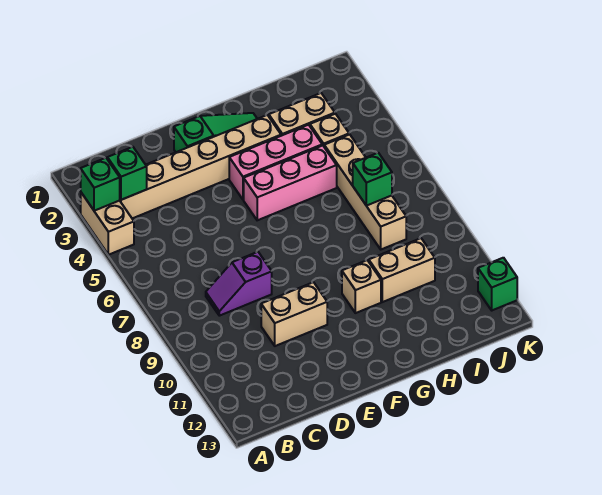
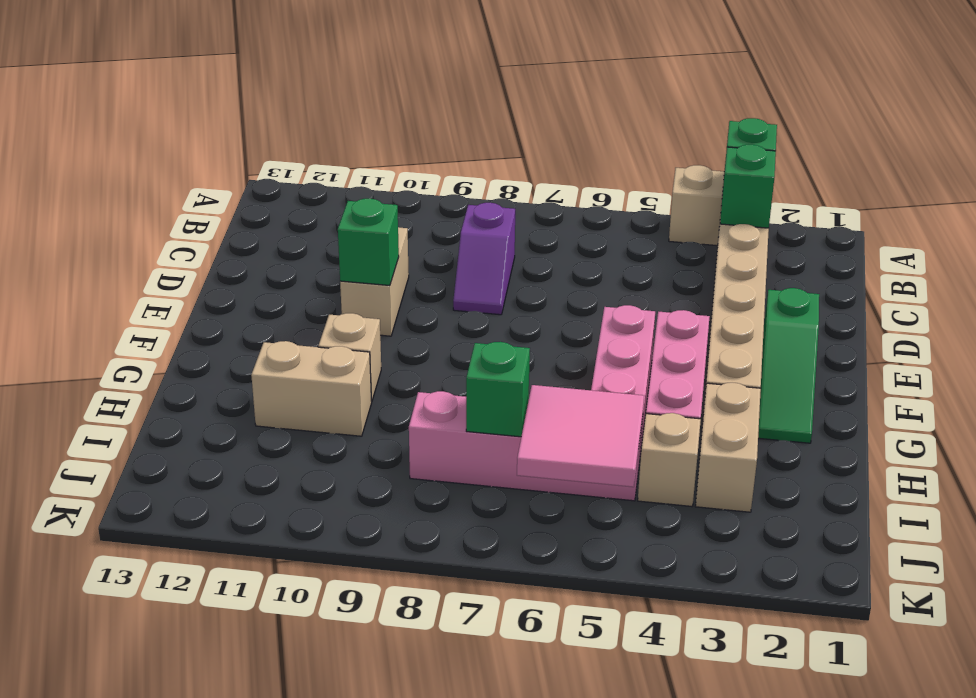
purple slope C8:D8 level 1 top D -> purple slope C8:D8 level 1 top C
tan brick H10:I10 level 1 -> tan brick H10:H11 level 1
tan brick I5:I8 level 1 -> pink brick I5:I8 level 1
none -> pink tile I5:J6 level 2
green brick K12 level 1 -> green brick E10 level 2

